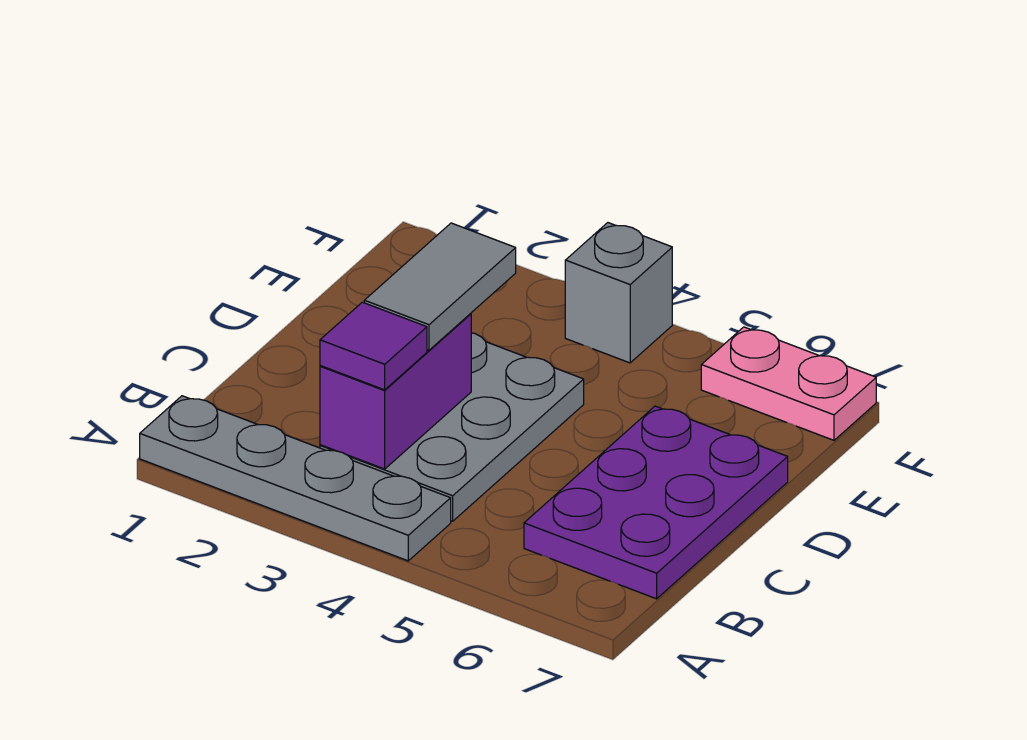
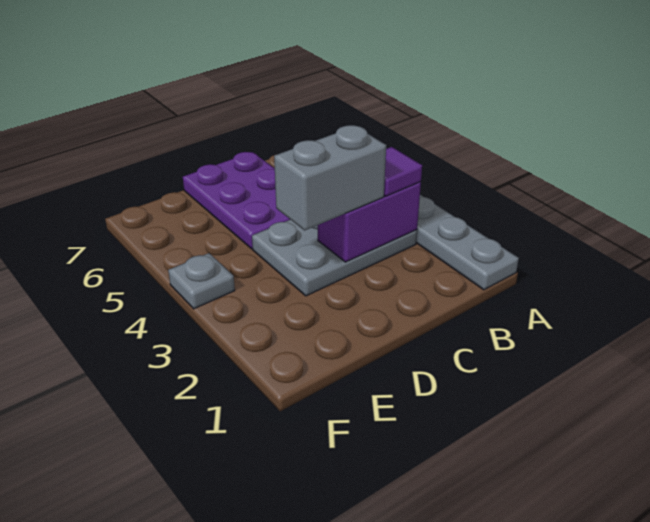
purple plate B6:D7 level 1 -> purple plate C5:D7 level 1
grey tile C3:D3 level 3 -> grey brick C3:D3 level 3
grey brick F4 level 1 -> grey plate F4 level 1
pink plate F6:F7 level 1 -> none

